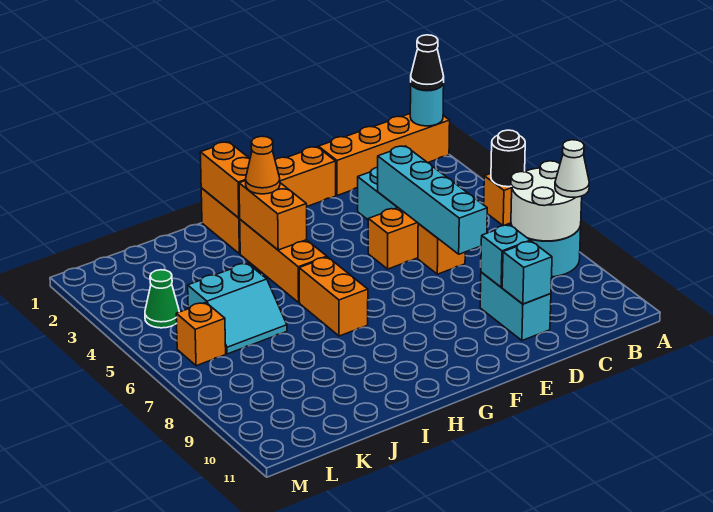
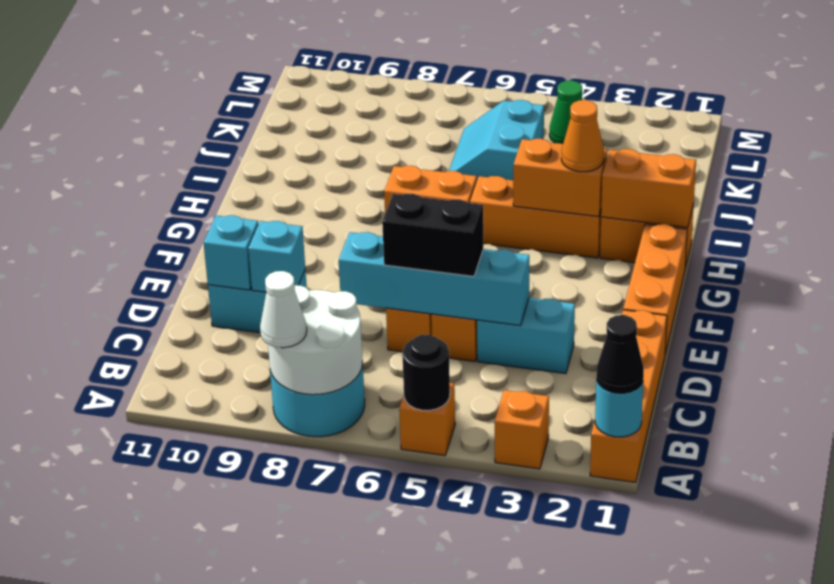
none -> black brick D5:D6 level 3
orange brick L6 level 1 -> orange brick A3 level 1

